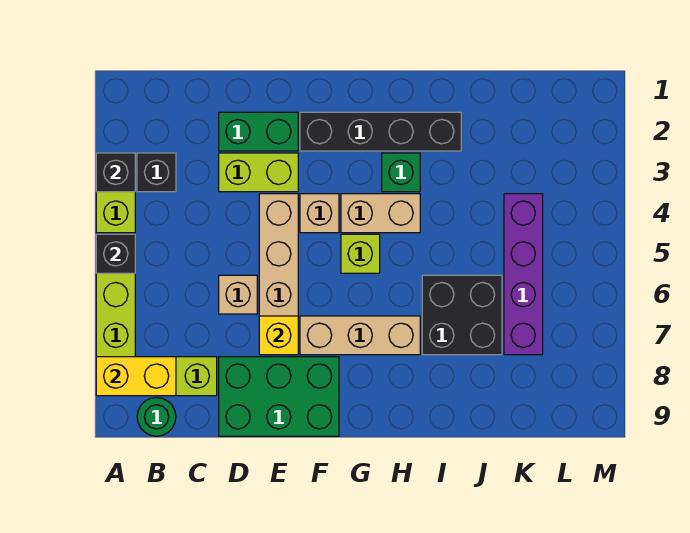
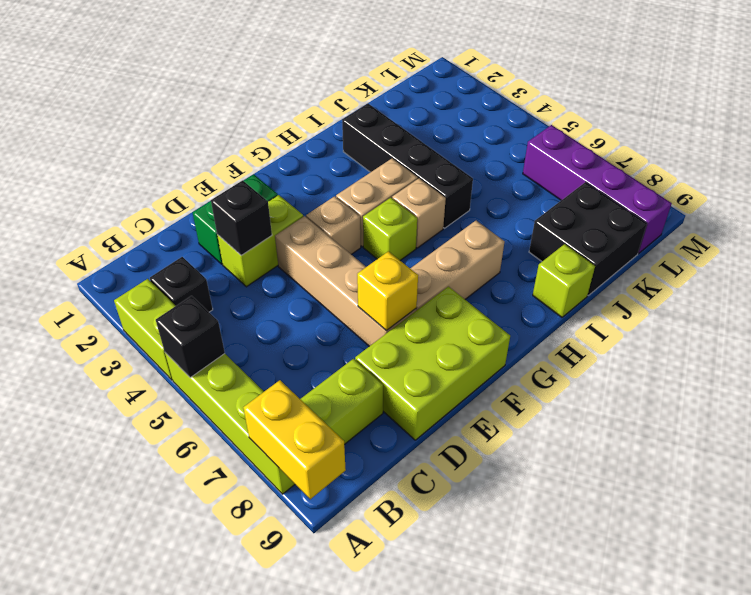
black brick A3 level 2 -> black brick D3 level 2
yellow brick A8:B8 level 2 -> yellow brick A8:A9 level 2
green round brick B9 level 1 -> none
tan brick D6 level 1 -> tan brick H5 level 1
green brick D8:F9 level 1 -> lime brick D8:F9 level 1
black brick F2:I2 level 1 -> black brick I2:I5 level 1
green brick H3 level 1 -> none
black brick I6:J7 level 1 -> black brick J8:K9 level 1
none -> lime brick I9 level 1
purple brick K4:K7 level 1 -> purple brick L6:L9 level 1

